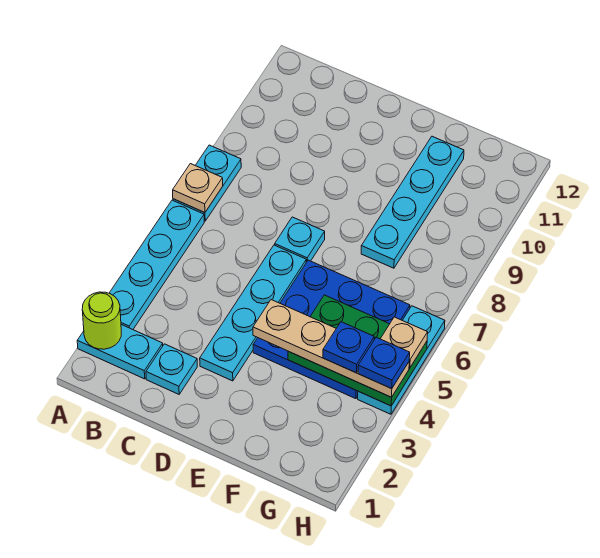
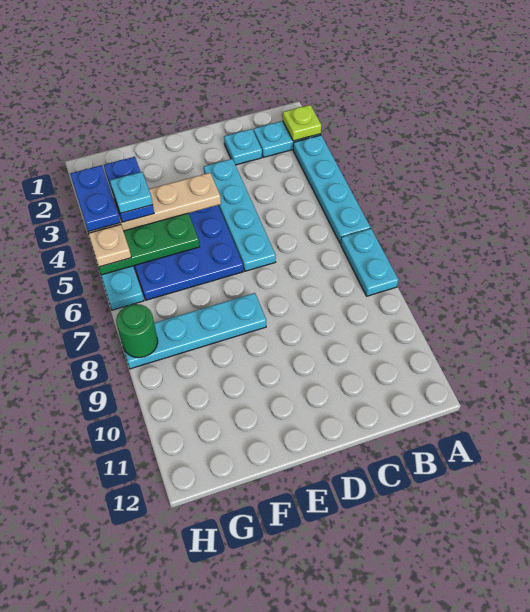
lime round brick A2 level 2 -> lime plate A2 level 2
tan plate A7 level 2 -> none
cyan plate D7 level 1 -> cyan plate G4 level 5
cyan plate F8:F11 level 1 -> cyan plate E8:H8 level 1
blue plate G4 level 4 -> blue plate G3:G4 level 4
blue plate H4 level 4 -> blue plate H3:H4 level 4
none -> green round brick H8 level 2

